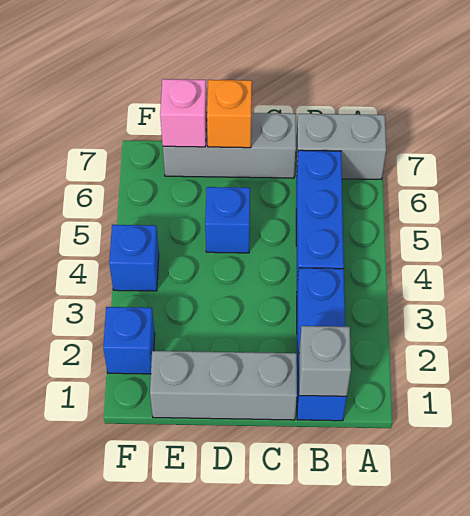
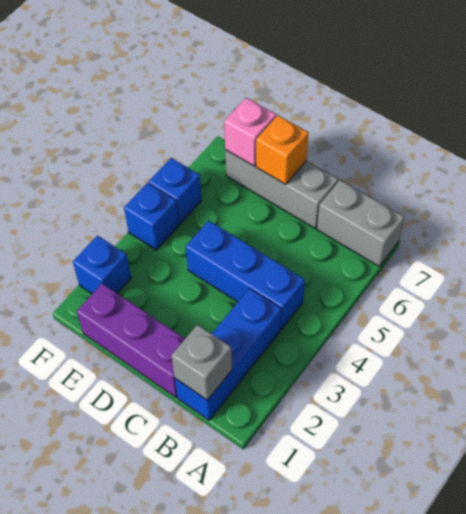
blue brick B4:B6 level 1 -> blue brick B4:D4 level 1
grey brick C1:E1 level 1 -> purple brick C1:E1 level 1
blue brick D5 level 1 -> blue brick F5 level 1

